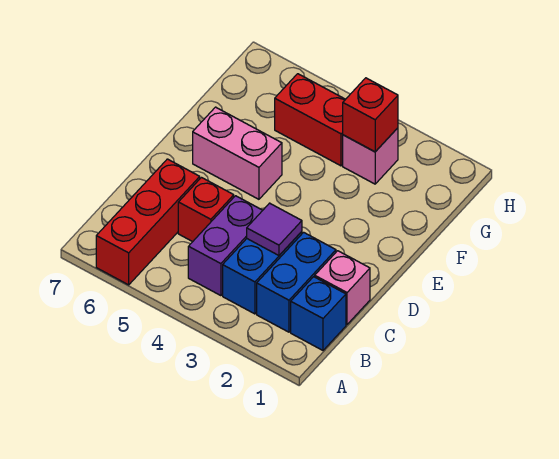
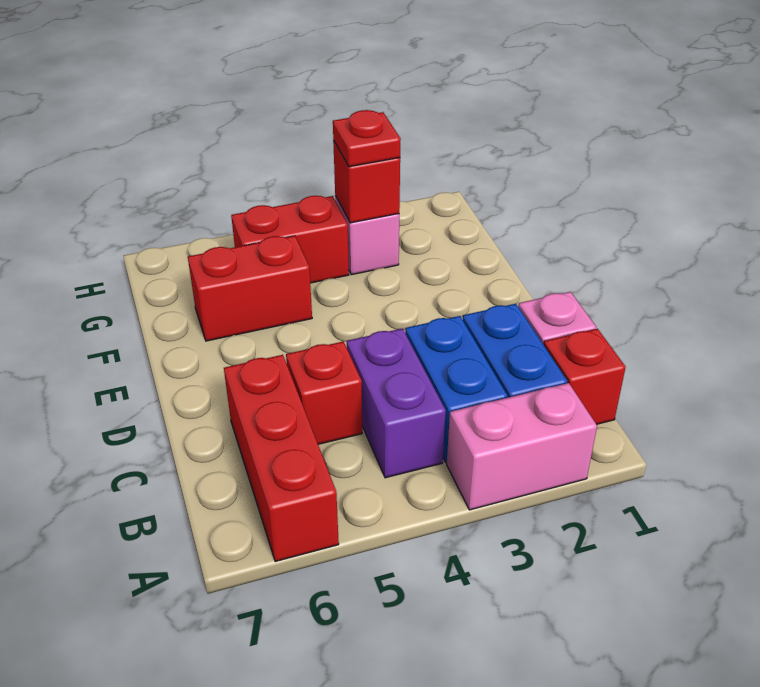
blue brick B1 level 1 -> red brick B1 level 1
purple tile C3 level 2 -> none
pink brick E5:E6 level 1 -> pink brick A2:A3 level 1
none -> red brick F5:F6 level 1
none -> red plate G3 level 3

